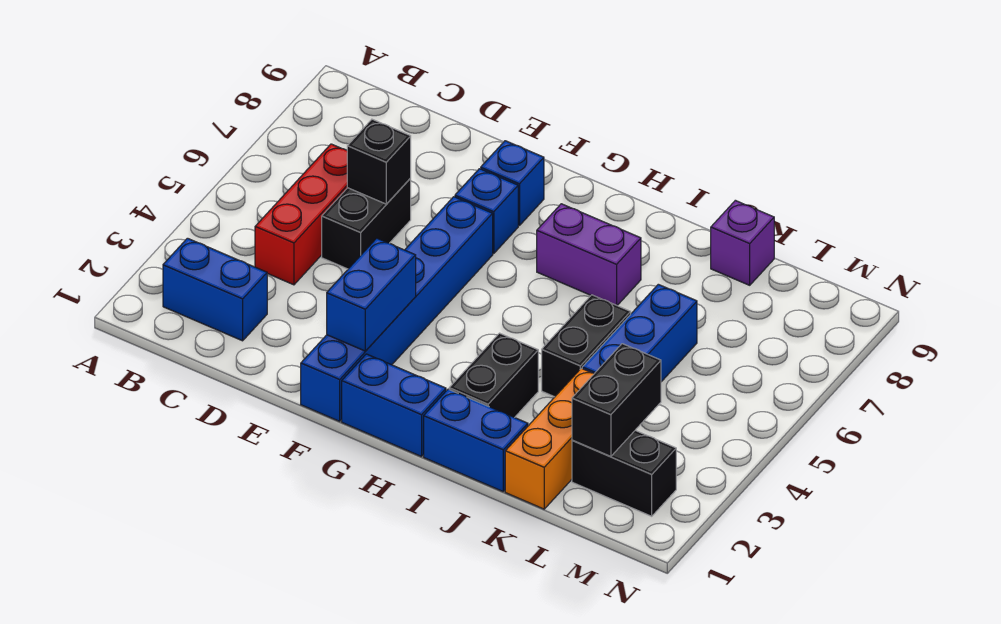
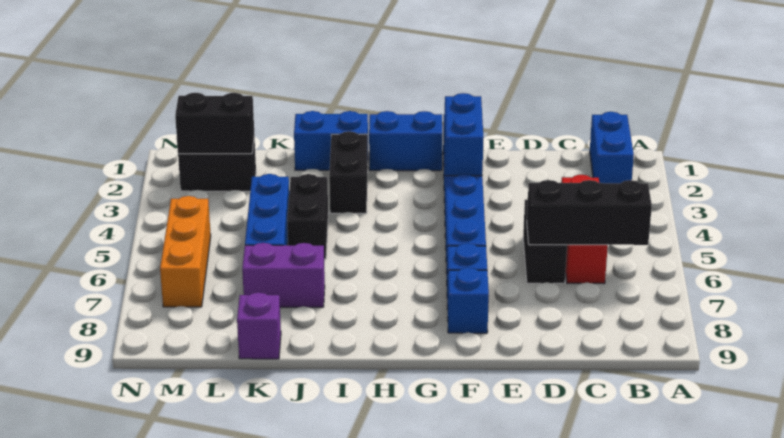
blue brick B2:C2 level 1 -> blue brick B1:B2 level 1
black brick D6 level 2 -> black brick B6:D6 level 2
purple brick H7:I7 level 1 -> purple brick J7:K7 level 1
orange brick K1:K3 level 1 -> orange brick M5:M7 level 1
black brick L2:L3 level 2 -> black brick L2:M2 level 2

